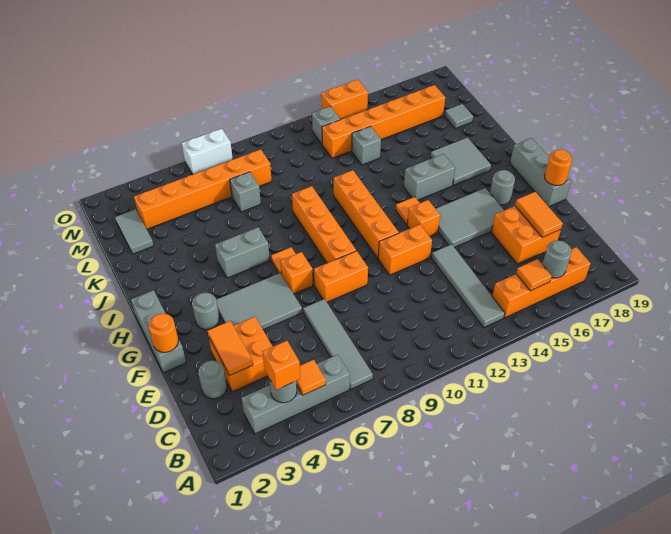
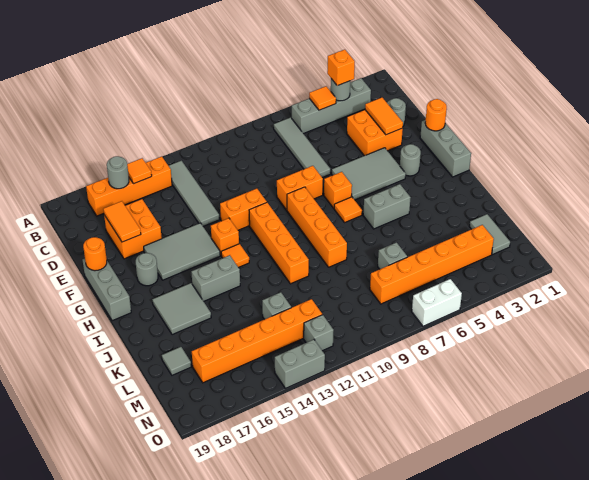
orange brick O13:O14 level 1 -> grey brick O13:O14 level 1

